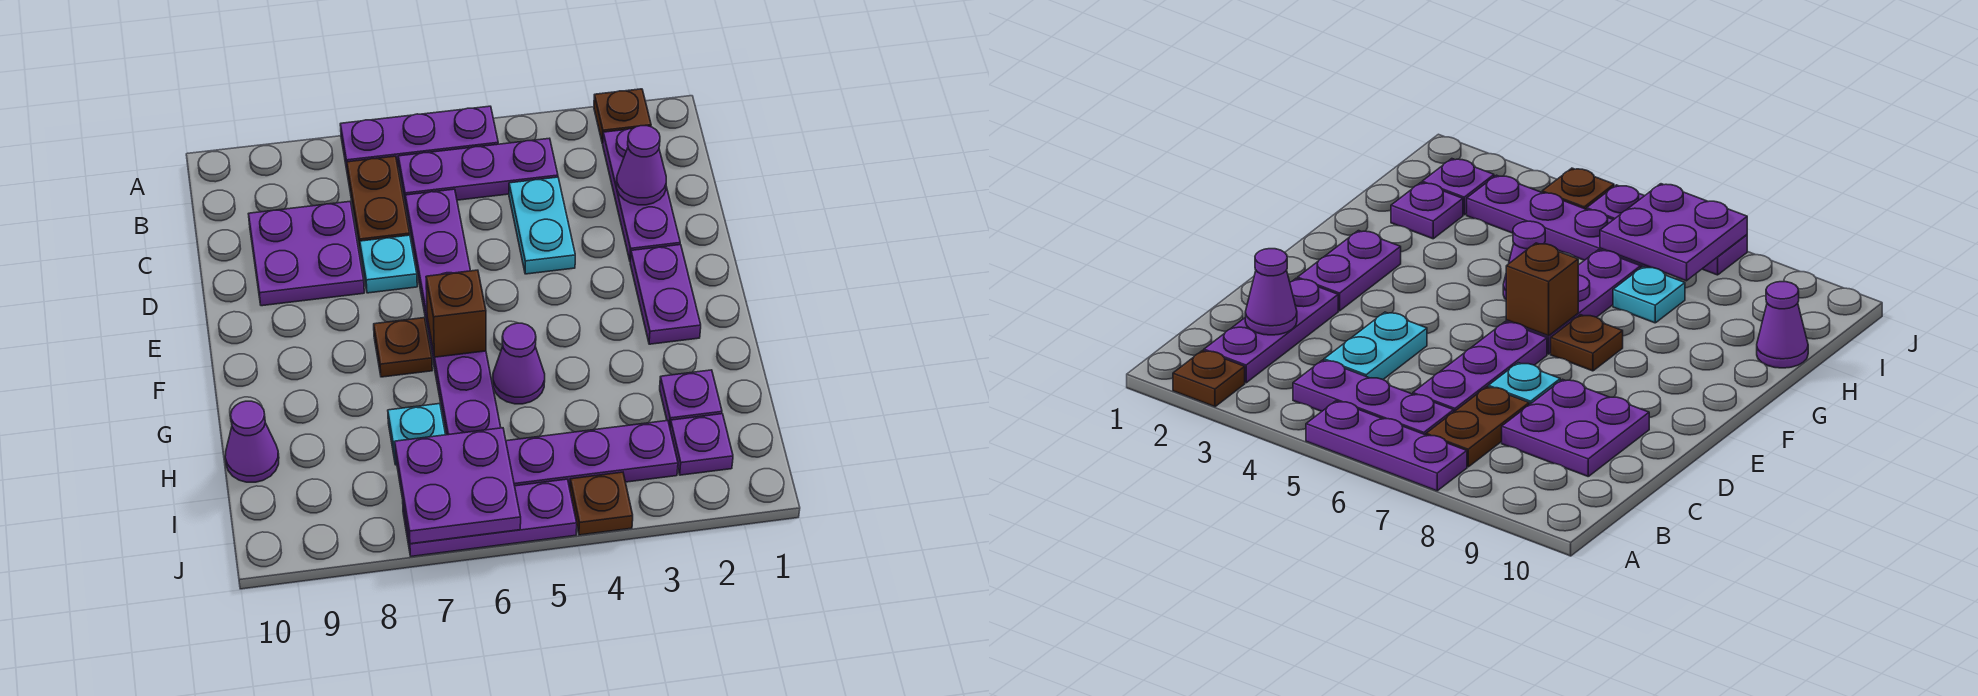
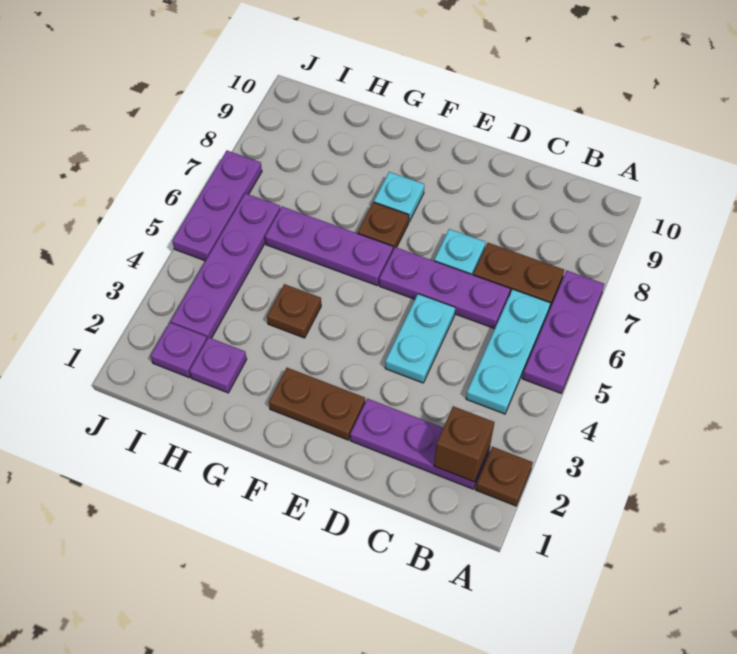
purple plate B4:B6 level 1 -> cyan plate B4:B6 level 1
purple cone C2 level 2 -> none
cyan plate C4:D4 level 1 -> cyan plate D4:D5 level 1
purple plate C8:D9 level 1 -> none
purple plate E2:F2 level 1 -> brown plate E2:F2 level 1
brown brick F6 level 2 -> brown brick B2 level 2
purple cone G5 level 1 -> none
cyan plate H7 level 1 -> cyan plate F8 level 1
purple cone H10 level 1 -> none
purple plate I6:J7 level 2 -> none
brown plate J4 level 1 -> brown plate G4 level 1

